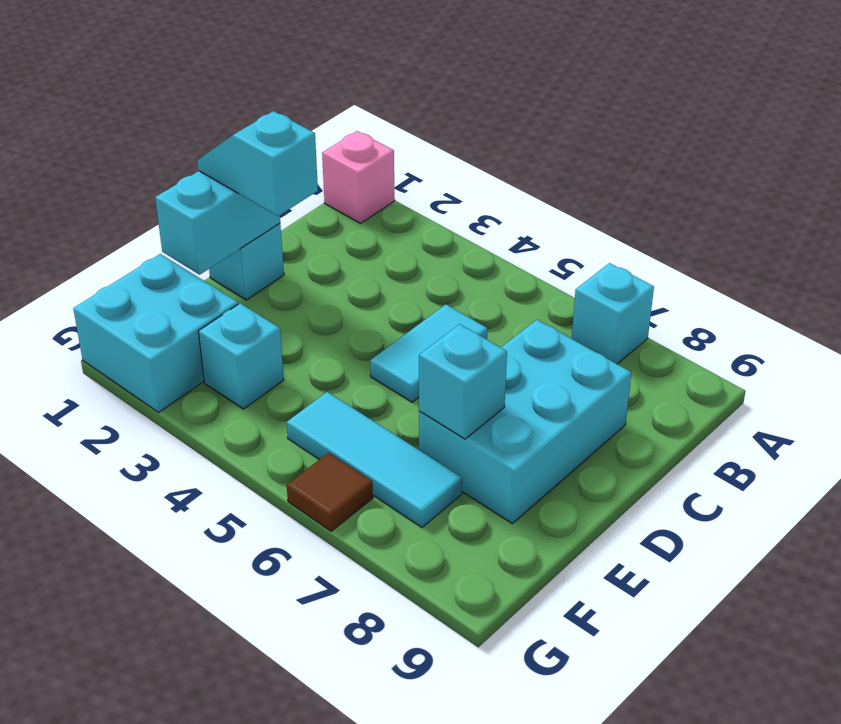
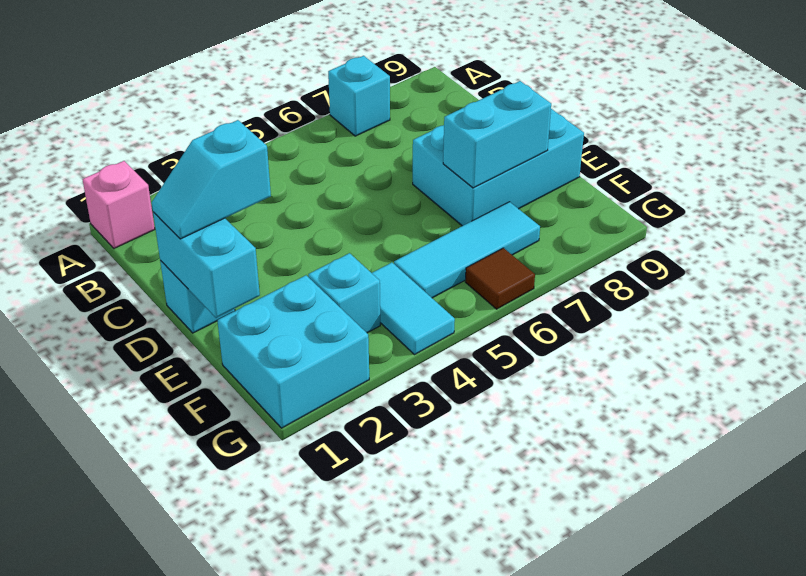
cyan tile C5:D5 level 1 -> cyan tile F4:G4 level 1
cyan brick C7:E8 level 1 -> cyan brick D7:E9 level 1
cyan brick E7 level 2 -> cyan brick E7:E8 level 2

